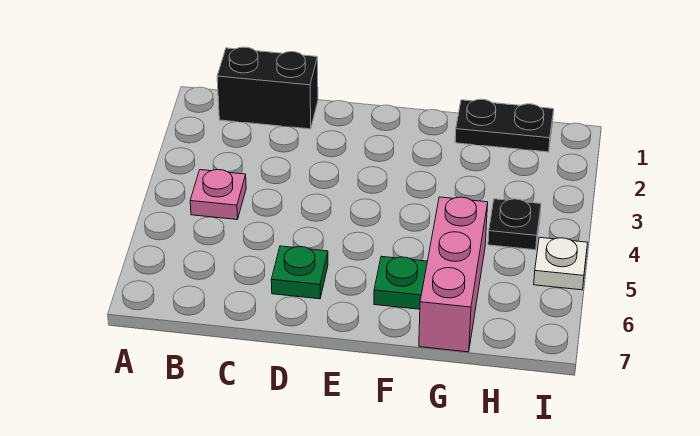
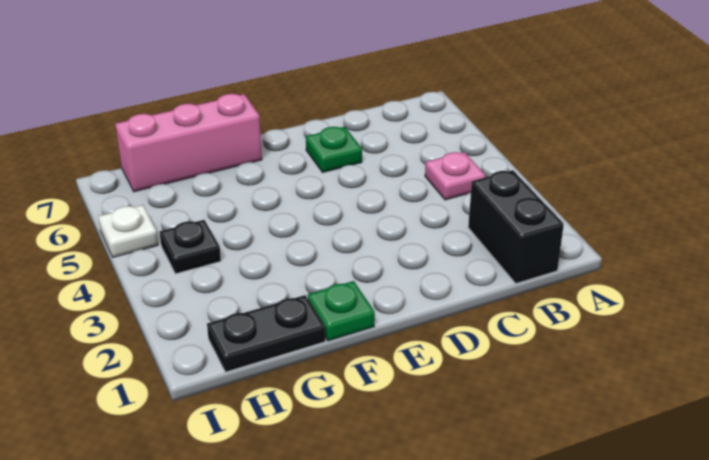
black brick B1:C1 level 1 -> black brick B1:B2 level 1
green plate F6 level 1 -> green plate F1 level 1
pink brick G5:G7 level 1 -> pink brick F7:H7 level 1

